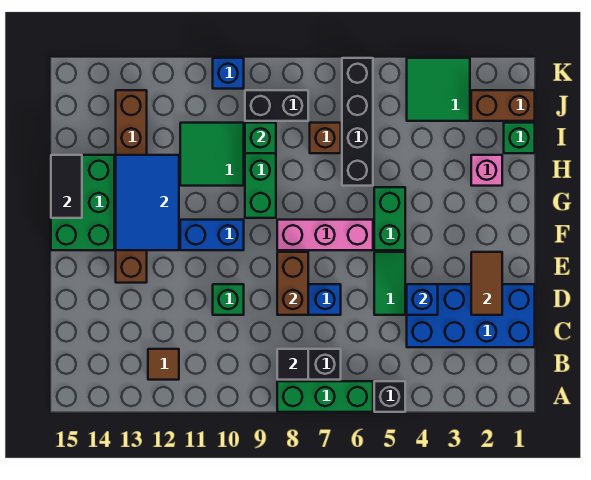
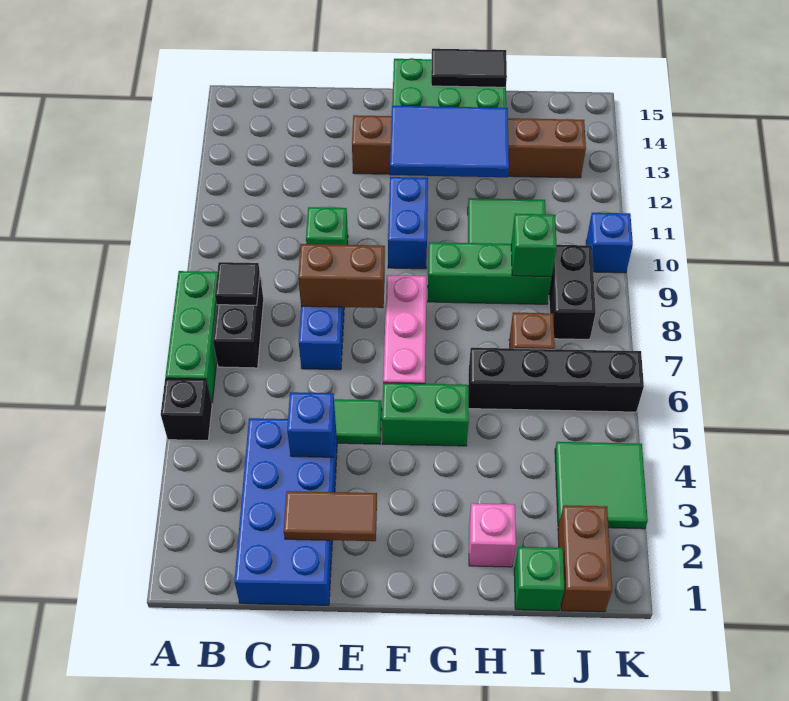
brown tile B12 level 1 -> none

